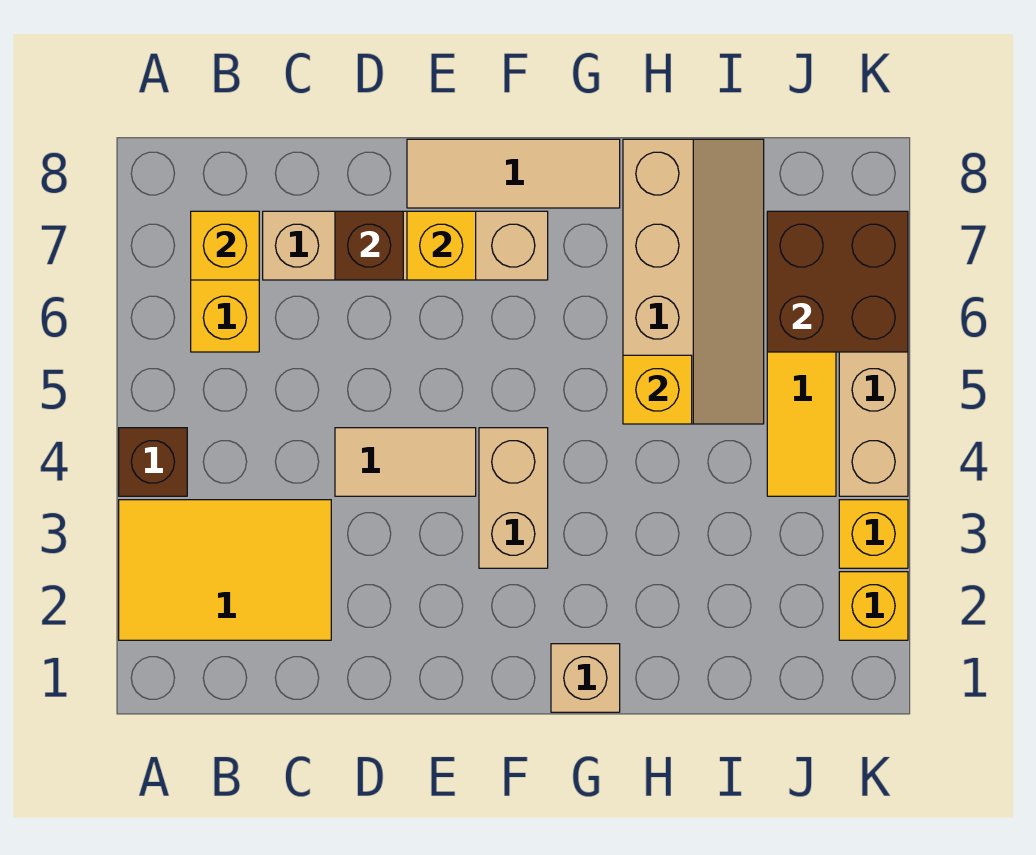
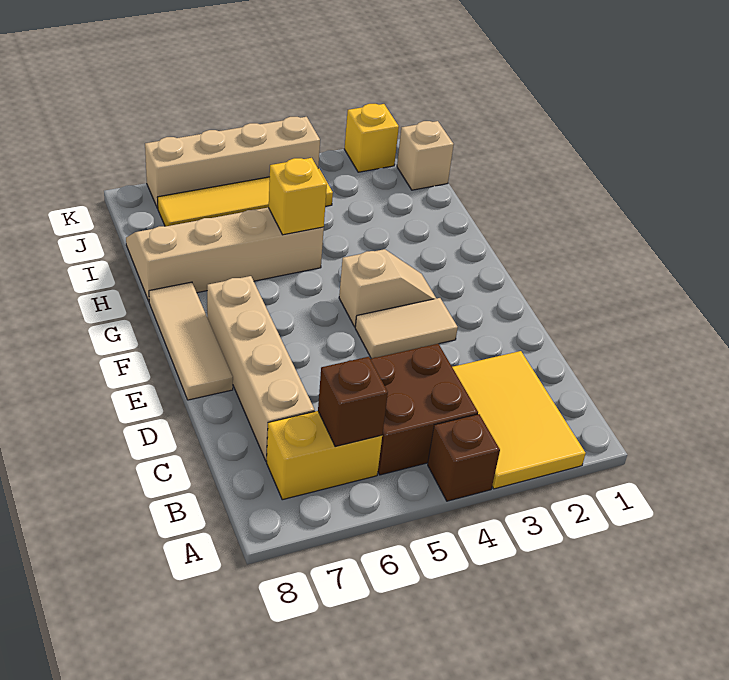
yellow brick B7 level 2 -> none
tan tile D4:E4 level 1 -> tan tile E3:E4 level 1
brown brick D7 level 2 -> brown brick B6 level 2
yellow brick E7 level 2 -> none
tan brick F3:F4 level 1 -> tan slope F3:F4 level 1 top 4
tan brick G1 level 1 -> tan brick J1 level 1
brown brick J6:K7 level 2 -> brown brick B4:C5 level 1
yellow brick K3 level 1 -> none

